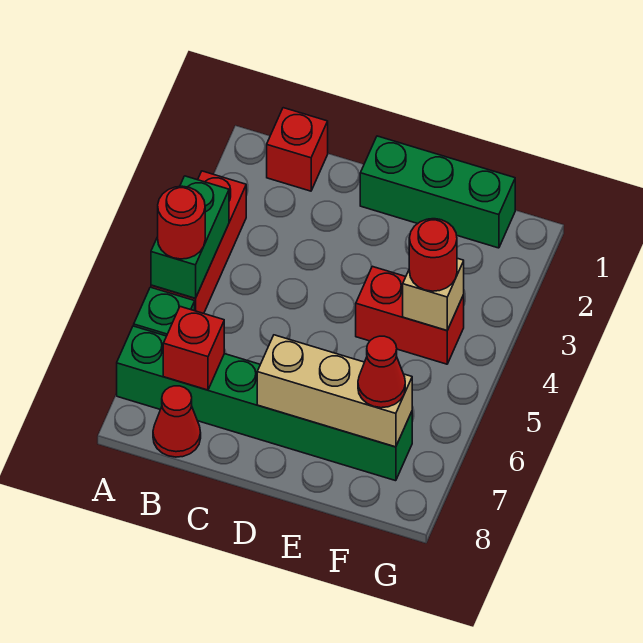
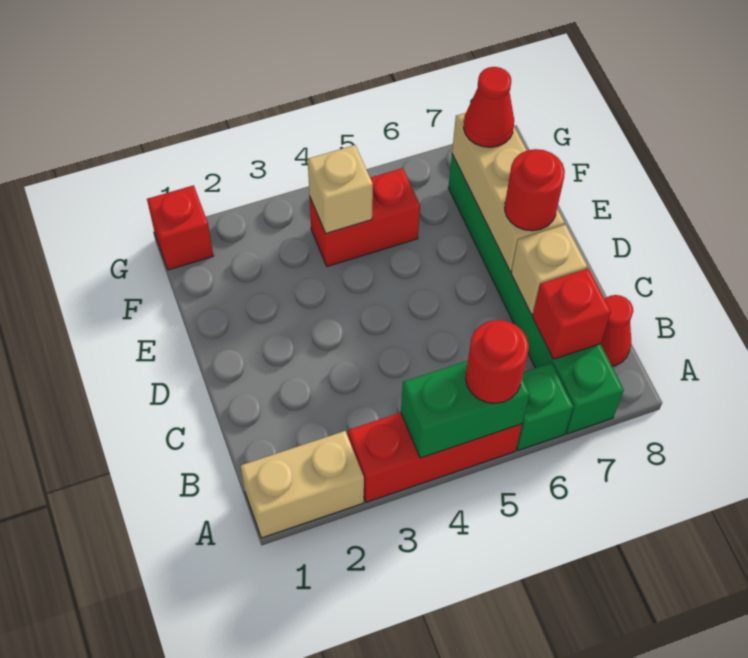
none -> tan brick A1:A2 level 1
red brick B1 level 1 -> red brick G1 level 1
none -> tan brick C7 level 2
green brick D1:F1 level 1 -> none
red brick E4:F4 level 1 -> red brick F4:F5 level 1
red round brick F4 level 3 -> red round brick D7 level 3

